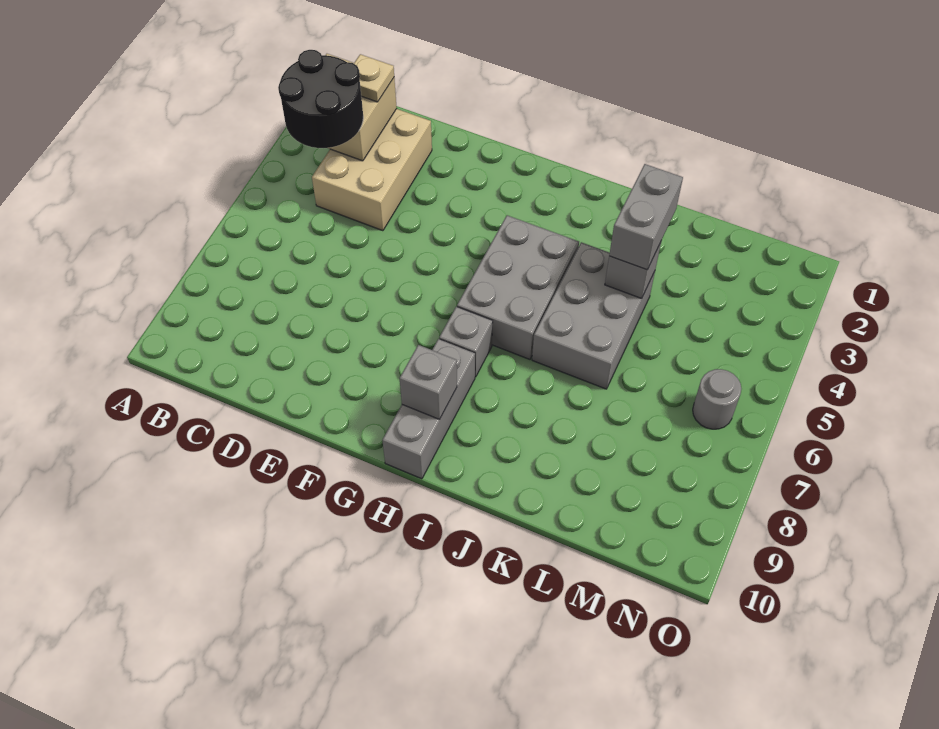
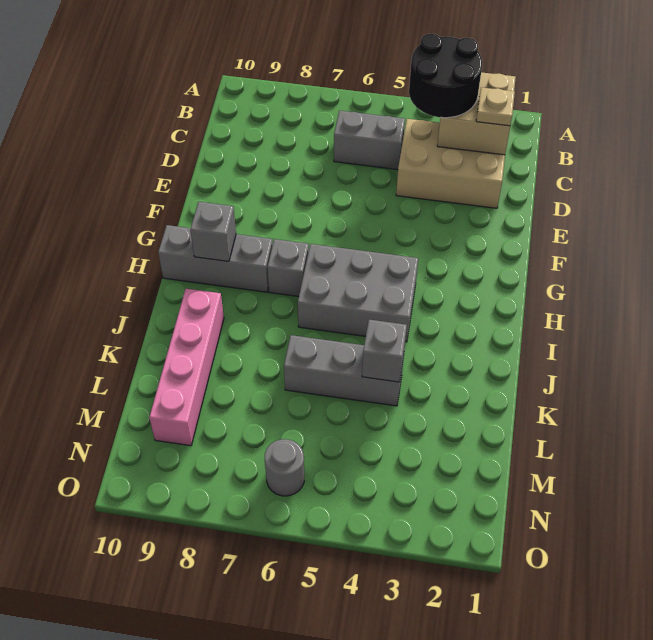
grey brick J4:K6 level 1 -> grey brick K4:K6 level 1
none -> pink brick J9:M9 level 1
grey brick K3:K4 level 3 -> grey brick C5:C6 level 1

